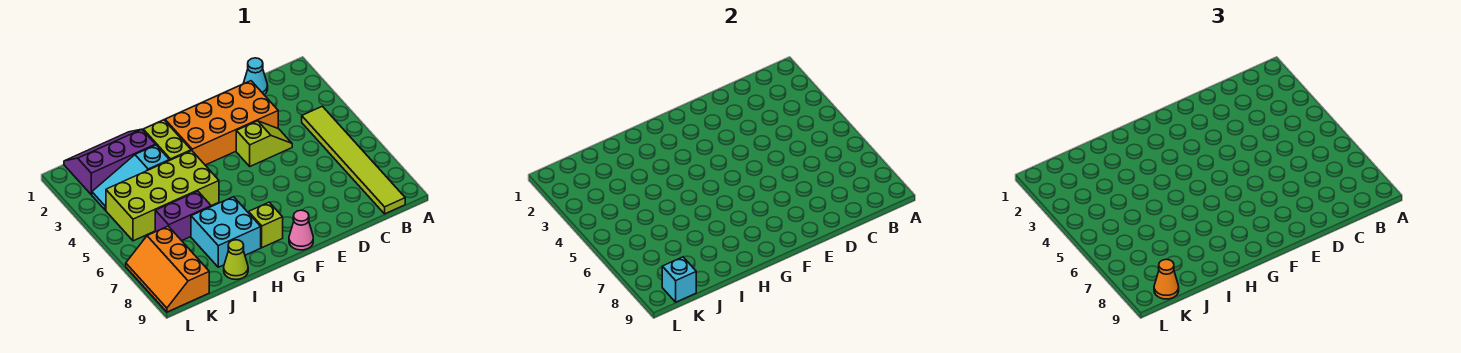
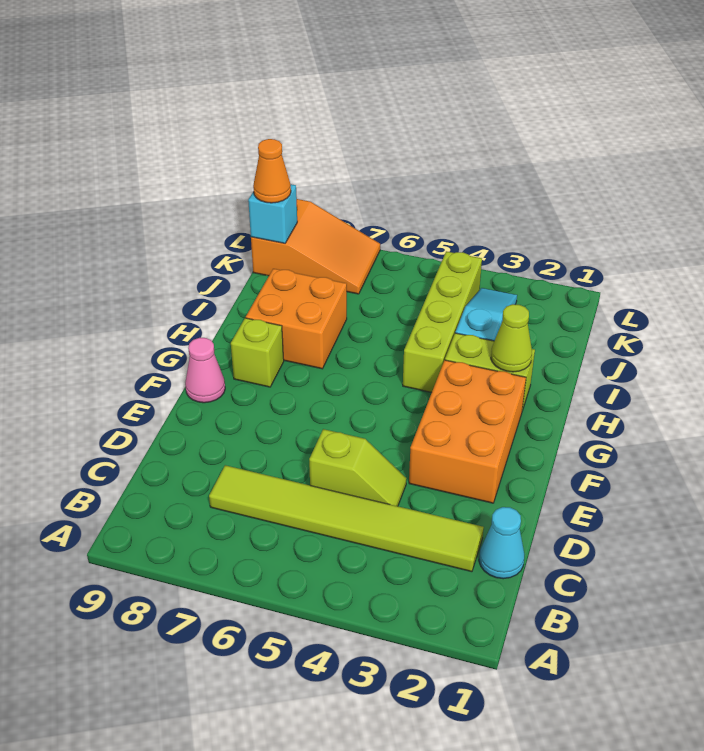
lime tile B4:B9 level 1 -> lime tile C2:C7 level 1
orange brick D2:G3 level 1 -> orange brick E2:G3 level 1
lime slope D4:E4 level 1 top E -> lime slope D4:D5 level 1 top 5
lime brick H4:K5 level 1 -> lime brick H4:K4 level 1
cyan brick H7:I8 level 1 -> orange brick H7:I8 level 1
purple slope I1:K2 level 1 top 2 -> none
purple brick I6:J6 level 1 -> none
lime cone I9 level 1 -> lime cone H2 level 2
orange slope K7:L9 level 1 top K -> orange slope K7:L9 level 1 top 9

